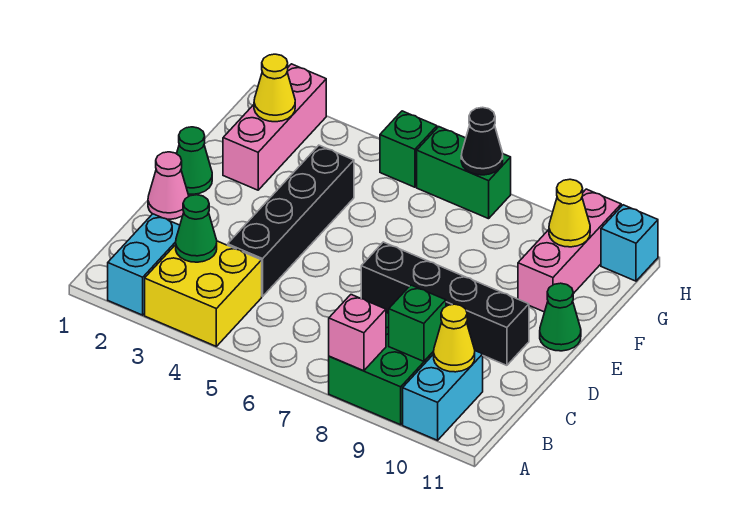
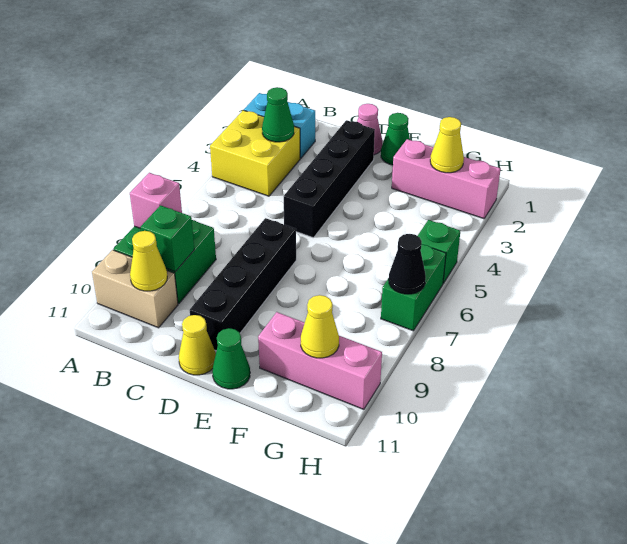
cyan brick A10:B10 level 1 -> tan brick A10:B10 level 1
black brick C4:F4 level 1 -> black brick D2:D5 level 1
none -> yellow cone D11 level 1
cyan brick H11 level 1 -> none

